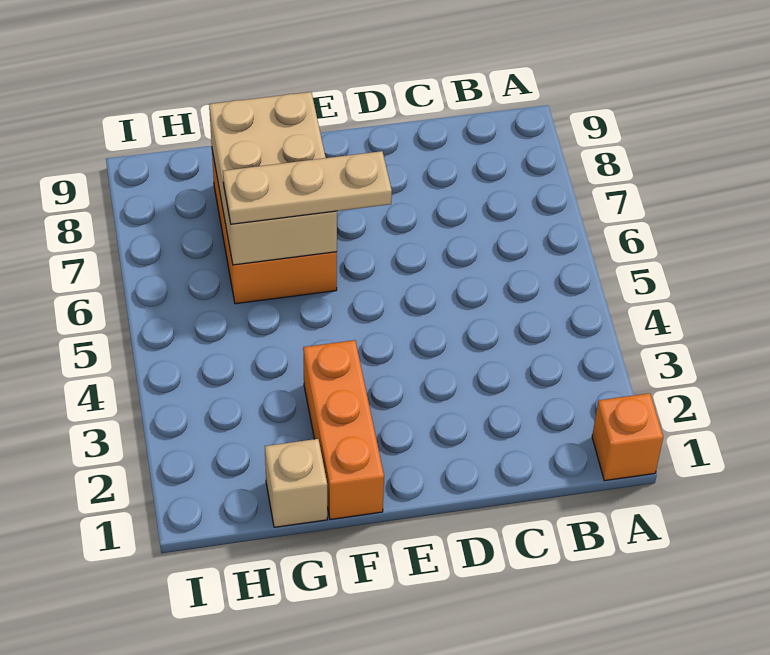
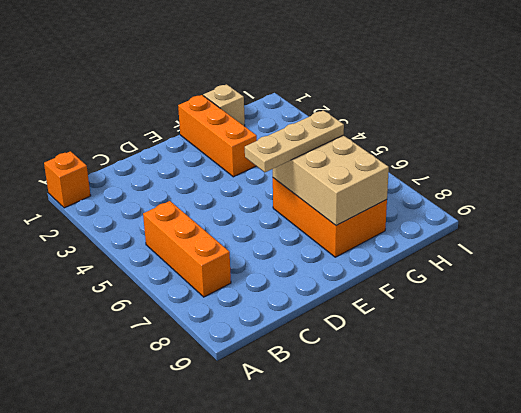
none -> orange brick B5:B7 level 1

